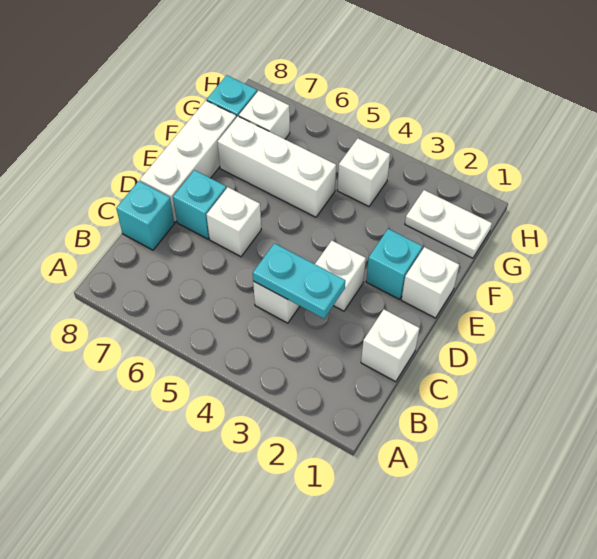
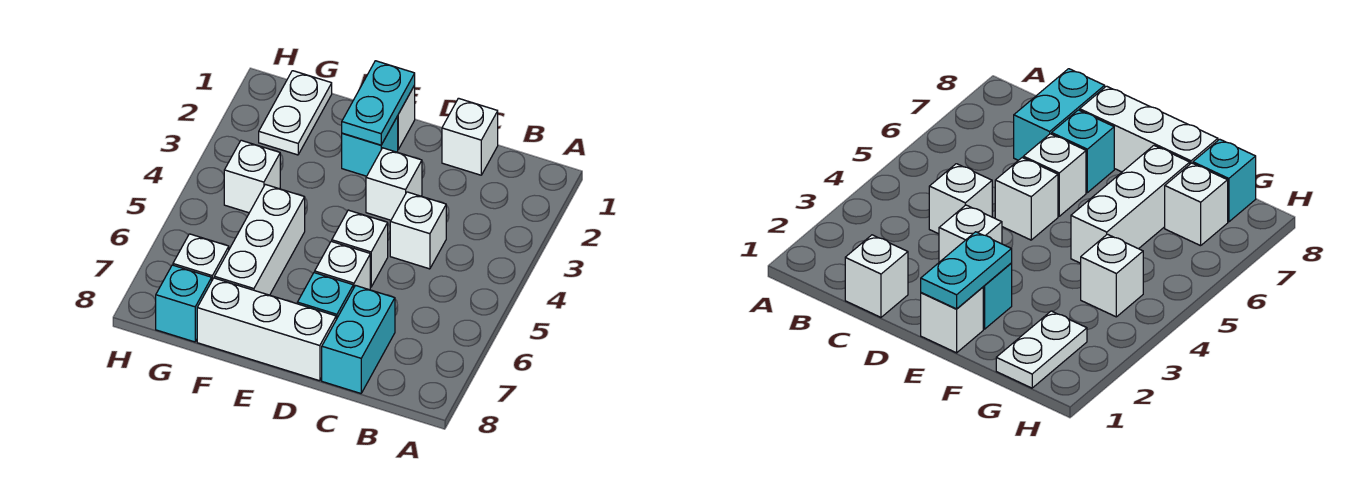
cyan plate C3:C4 level 2 -> cyan plate E1:E2 level 2
cyan brick C8 level 1 -> cyan brick C7:C8 level 1
none -> white brick D5 level 1

